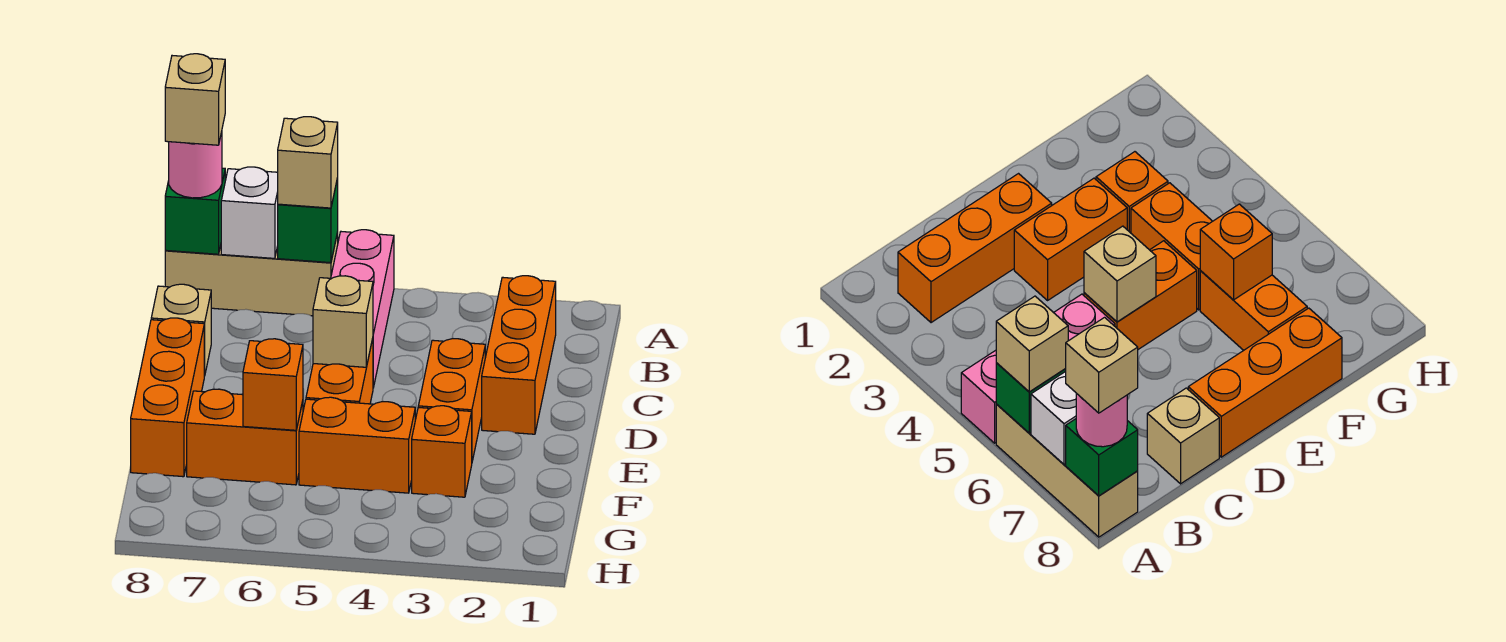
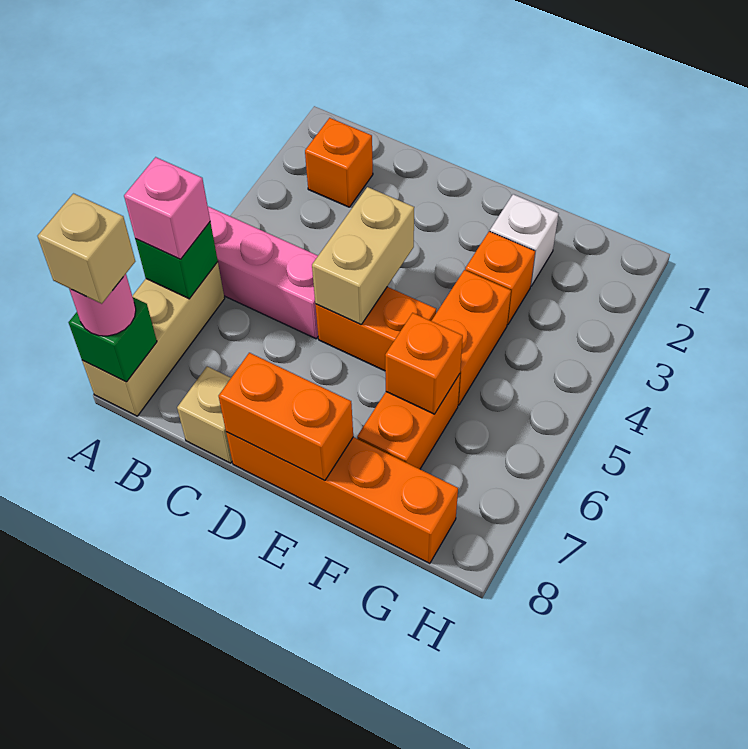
tan brick A6 level 3 -> pink brick A6 level 3
white brick A7 level 2 -> white brick F2 level 1
orange brick B2:D2 level 1 -> orange brick B2 level 1
orange brick D3:E3 level 1 -> orange brick D8:E8 level 2
tan brick D5 level 2 -> tan brick D4:D5 level 2
orange brick D8:F8 level 1 -> orange brick D8:G8 level 1

